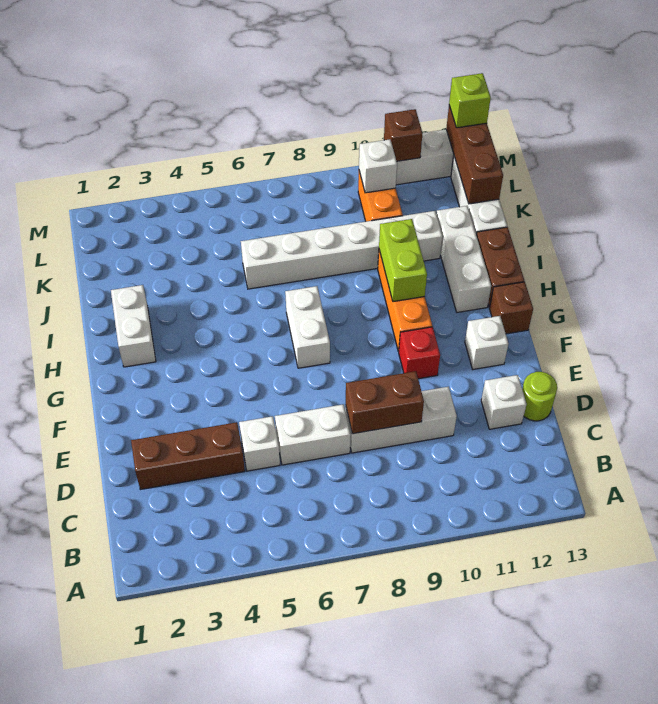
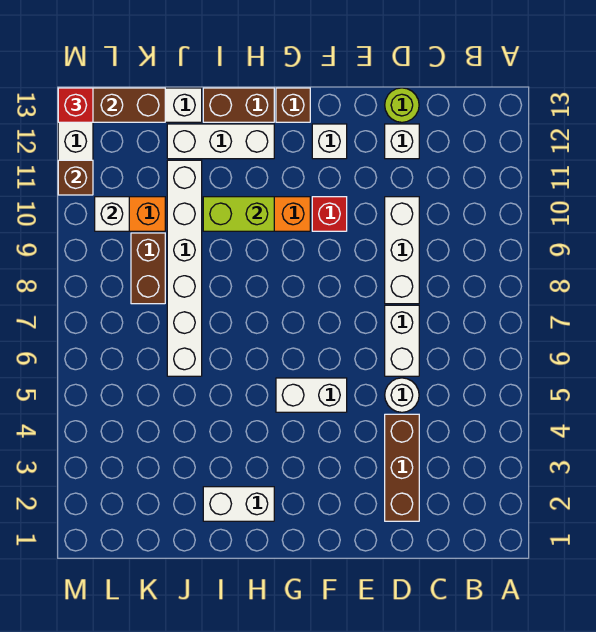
white brick D5 level 1 -> white round brick D5 level 1
brown brick D8:D9 level 2 -> brown brick K8:K9 level 1
white brick G7:H7 level 1 -> white brick F5:G5 level 1
lime brick M13 level 3 -> red brick M13 level 3

